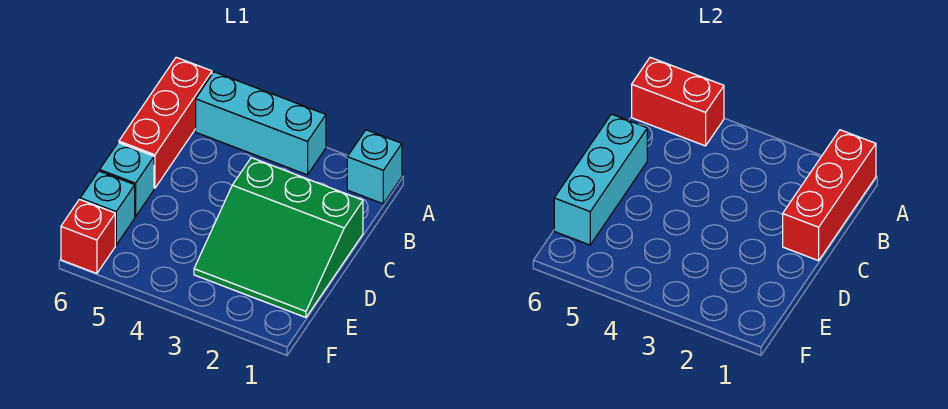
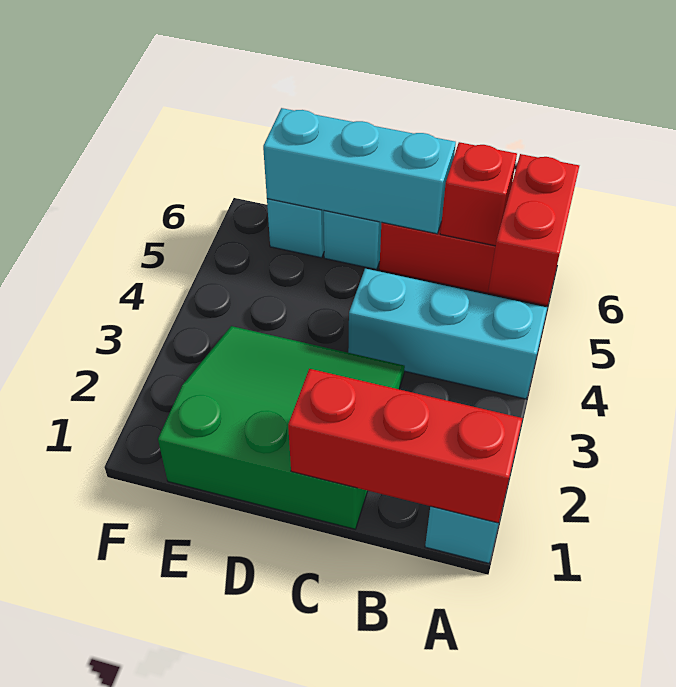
cyan brick A3:A5 level 1 -> cyan brick A4:C4 level 1
green slope C1:E3 level 1 top C -> green slope C1:E3 level 1 top 1
red brick F6 level 1 -> red brick B6 level 2

